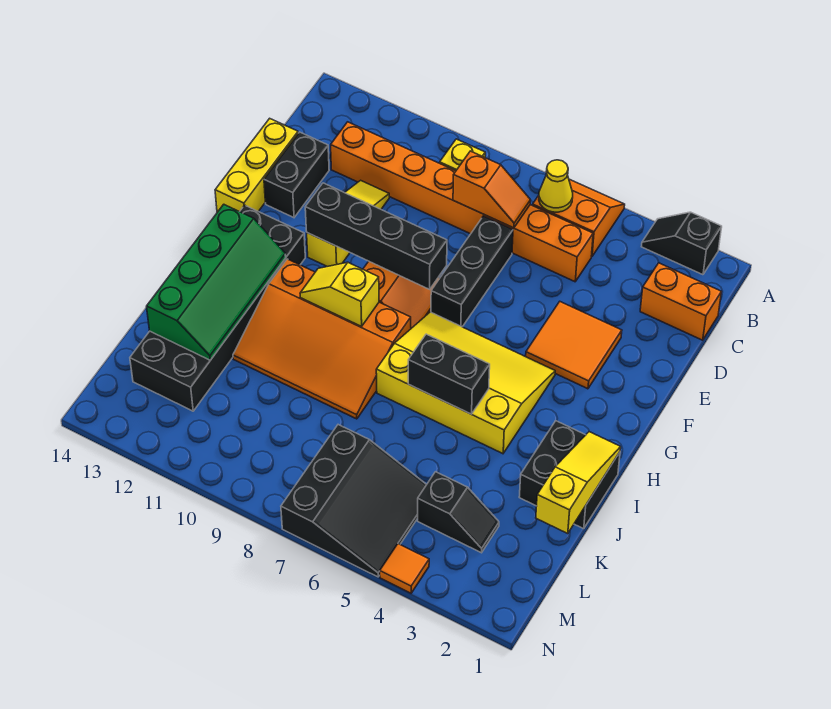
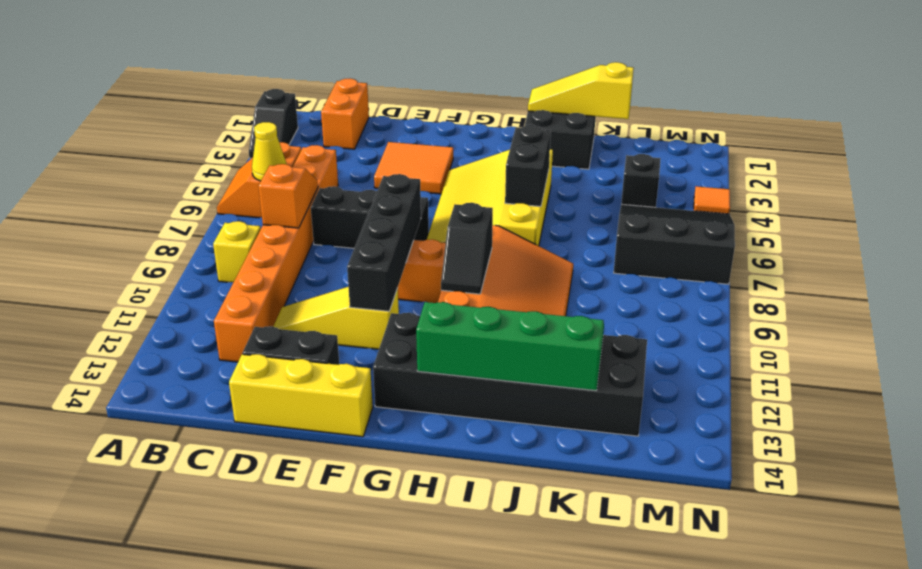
yellow slope H9:H10 level 2 top 9 -> black slope H9:H10 level 2 top 9

